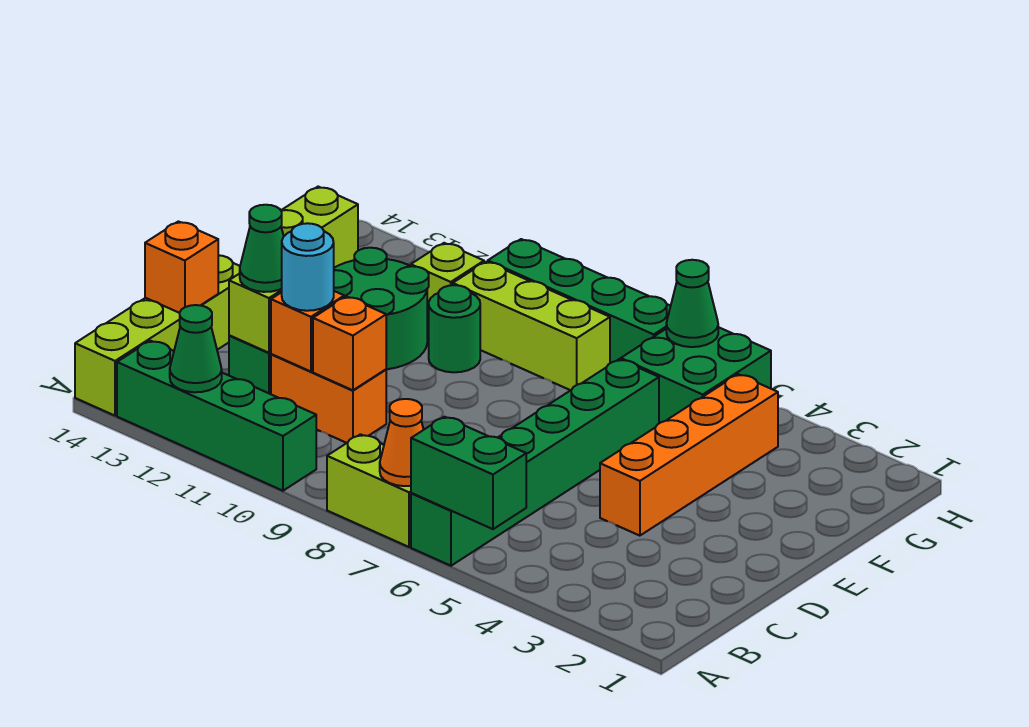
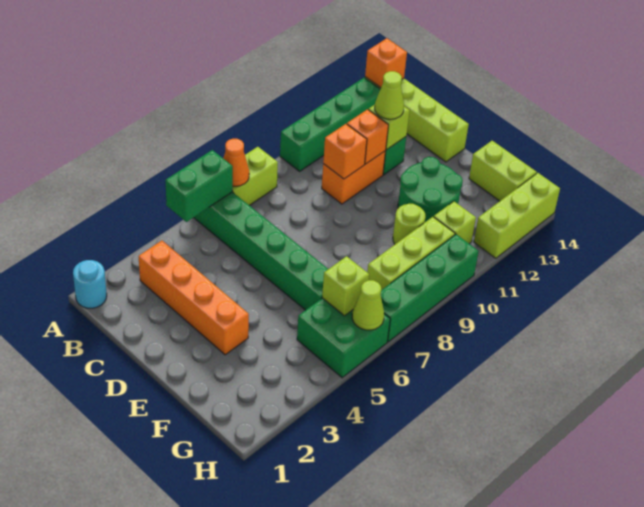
green cone A12 level 2 -> none
cyan round brick C11 level 3 -> cyan round brick A1 level 1
green cone C12 level 3 -> lime cone C12 level 3
orange brick C14 level 2 -> orange brick A14 level 2
orange brick D4:G4 level 1 -> orange brick B3:E3 level 1
green round brick F10 level 1 -> lime round brick F10 level 1
none -> lime brick G6 level 2
green cone H6 level 2 -> lime cone H6 level 2
none -> lime brick H12:H14 level 1

